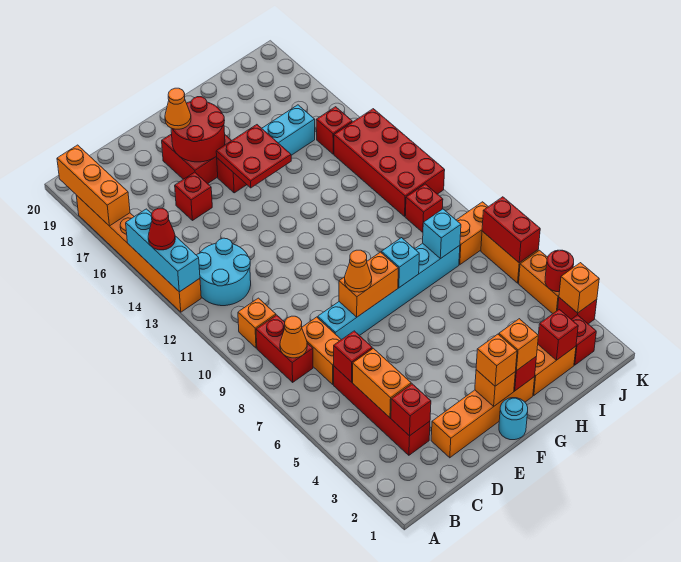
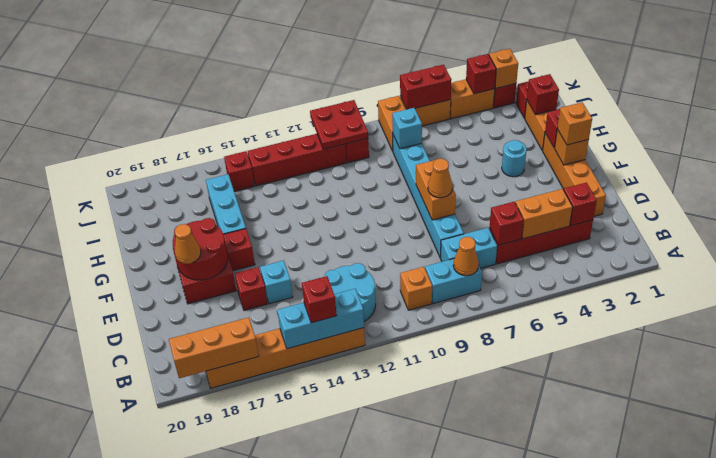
red cone A14 level 3 -> red brick A14 level 3
red brick B8:B9 level 1 -> cyan brick B8:B9 level 1
orange brick C7:C8 level 1 -> cyan brick C7:C8 level 1
cyan round brick F1 level 1 -> cyan round brick G4 level 1
red plate F15:G16 level 2 -> red plate J10:K11 level 2
orange brick G2 level 3 -> none
cyan brick G8 level 2 -> cyan brick D15 level 1
red brick J11:K14 level 1 -> red brick J11:J14 level 1
red round brick K4 level 2 -> red brick K4 level 2

